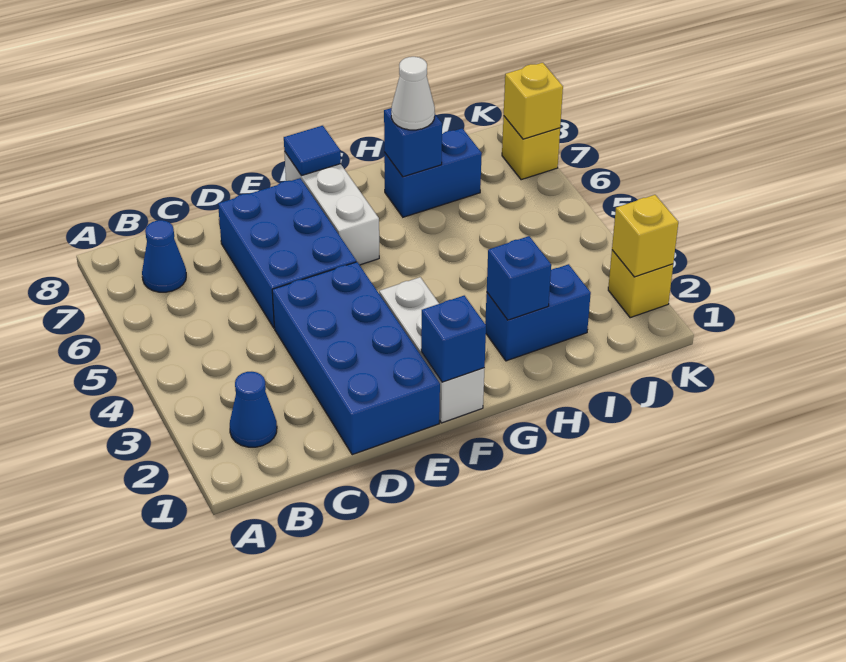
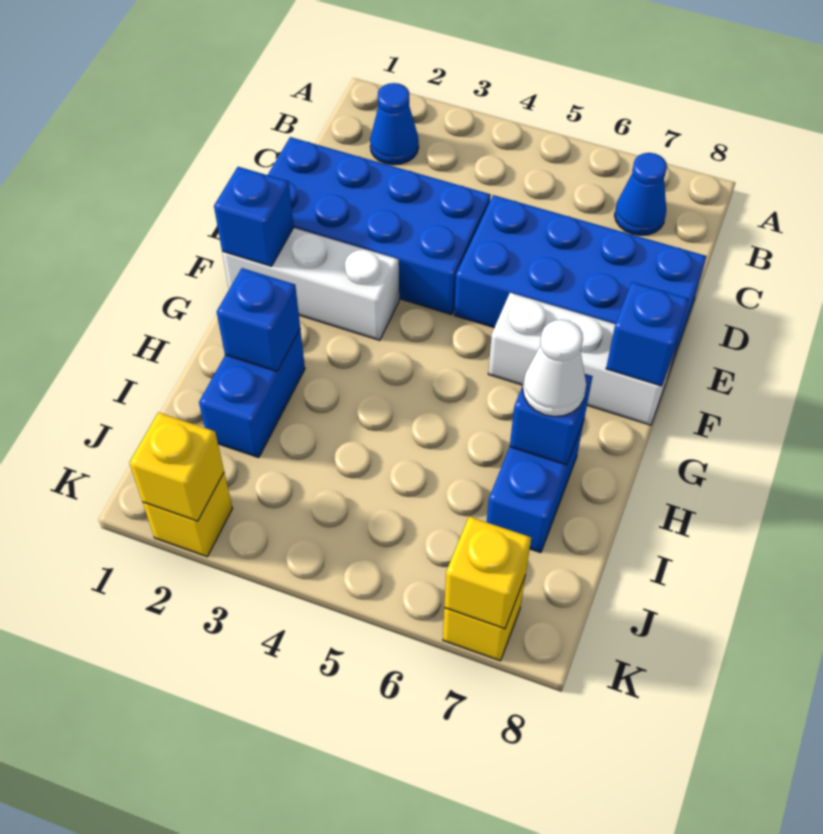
blue brick D5:E7 level 1 -> blue brick D5:E8 level 1
blue tile F8 level 2 -> blue brick F8 level 2

